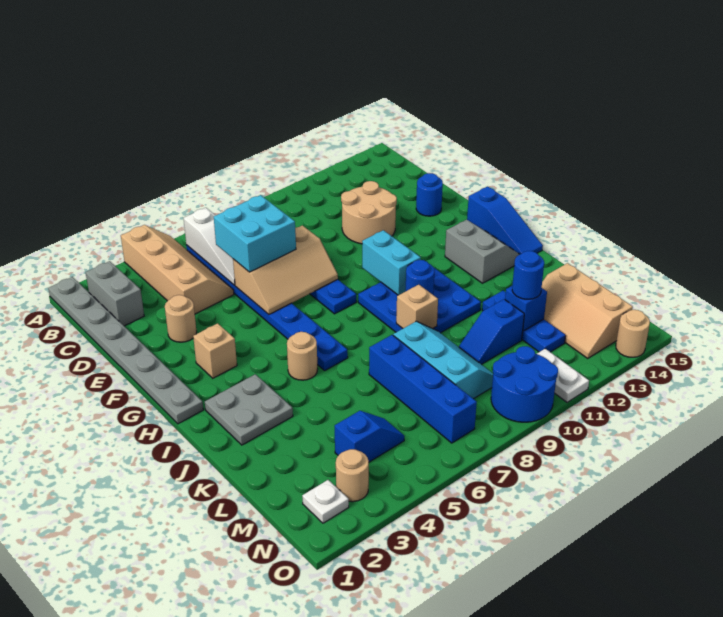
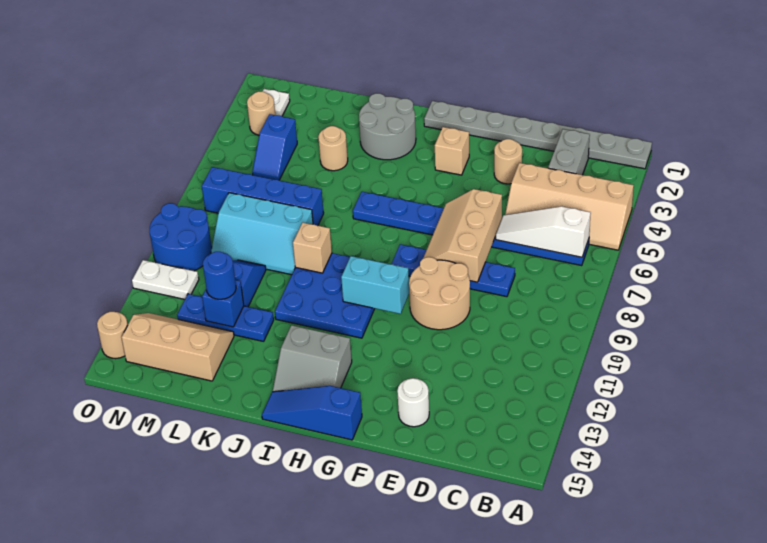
grey brick B2:C2 level 1 -> grey brick C2:C3 level 1
cyan brick D6:E7 level 3 -> none
tan round brick D11:E12 level 1 -> tan round brick E9:F10 level 1
blue round brick E14 level 1 -> white round brick E14 level 1
grey plate I2:J3 level 1 -> grey round brick I2:J3 level 1
tan round brick I5 level 1 -> tan round brick K4 level 1
blue round brick I10 level 2 -> none

